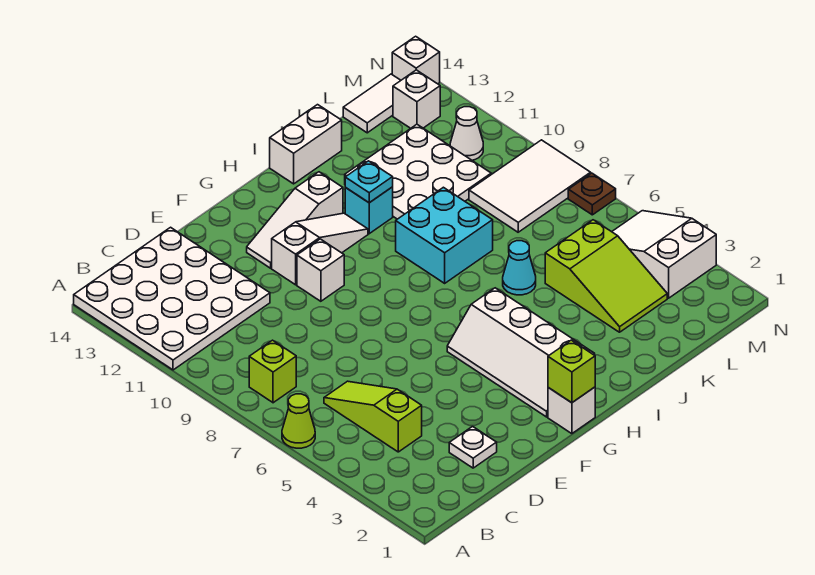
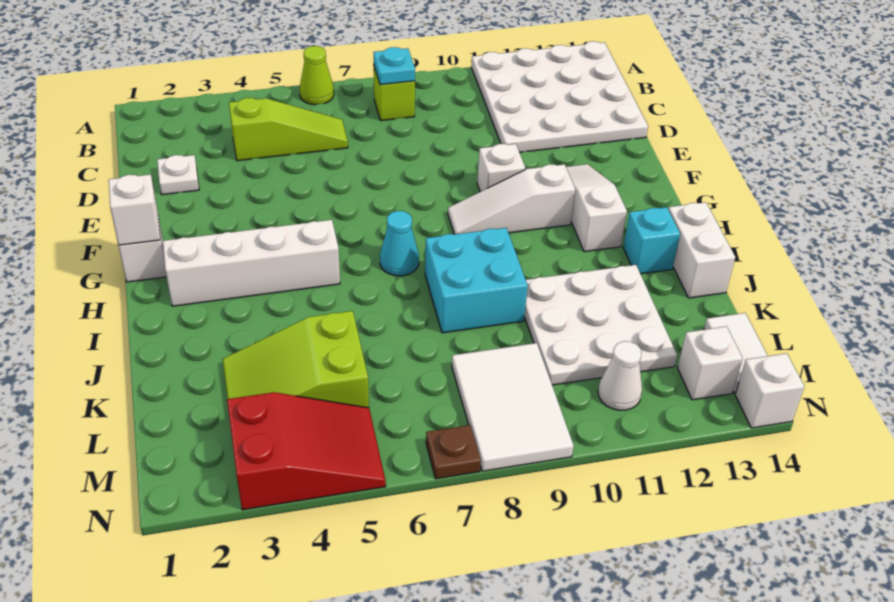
white slope F11:H11 level 1 top F -> white slope G9:G11 level 1 top 11
lime brick G1 level 2 -> white brick G1 level 2
cyan brick I11 level 1 -> cyan brick I13 level 1
cyan plate I11 level 2 -> cyan plate B8 level 2
cyan cone J6 level 1 -> cyan cone H7 level 1
white slope M3:N5 level 1 top 3 -> red slope M3:N5 level 1 top 3

